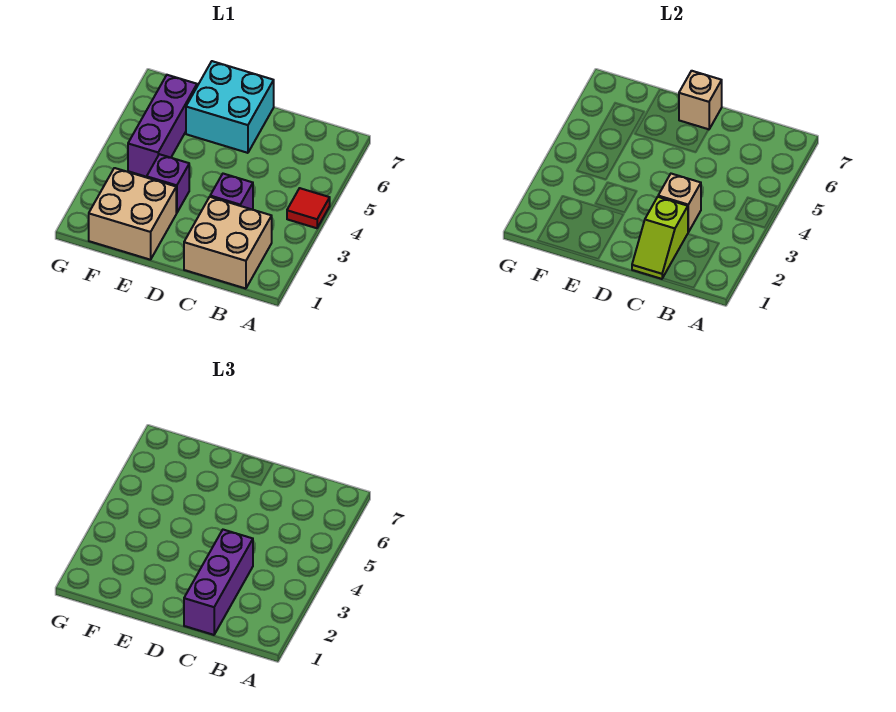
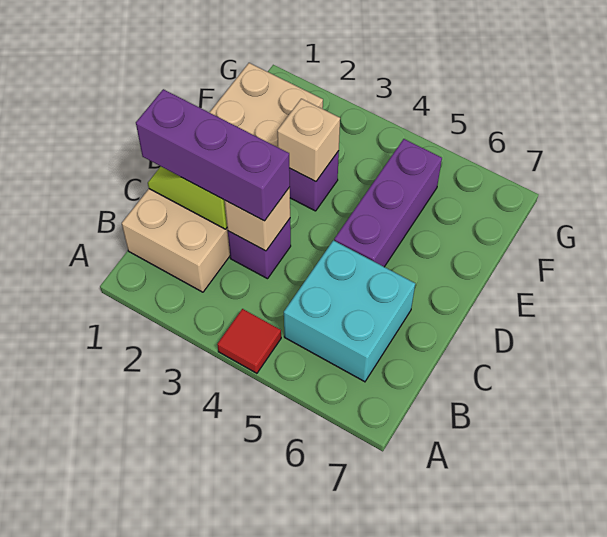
cyan brick D6:E7 level 1 -> cyan brick B5:C6 level 1
tan brick D7 level 2 -> tan brick E3 level 2
purple brick F4:F6 level 1 -> purple brick D5:F5 level 1

